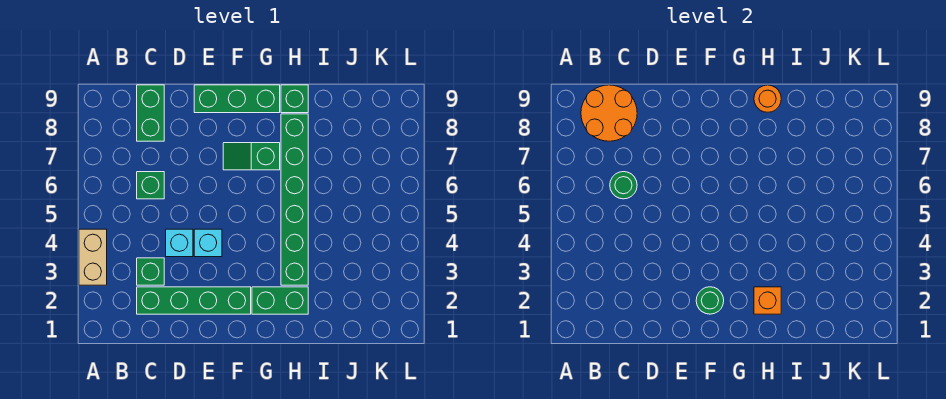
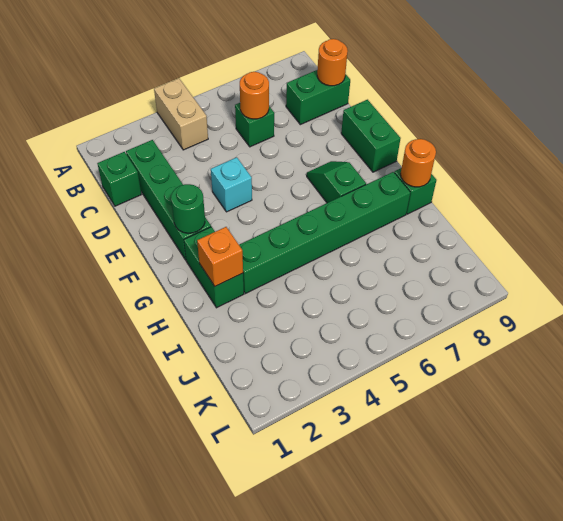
tan brick A3:A4 level 1 -> tan brick A4:B4 level 1
orange round brick B8:C9 level 2 -> orange round brick C9 level 2
green brick C3 level 1 -> green brick C1 level 1
green round brick C6 level 2 -> orange round brick C6 level 2
cyan brick D4 level 1 -> none
green brick E9:G9 level 1 -> green brick E9:F9 level 1

